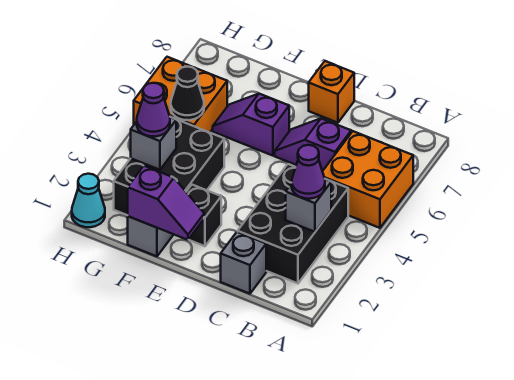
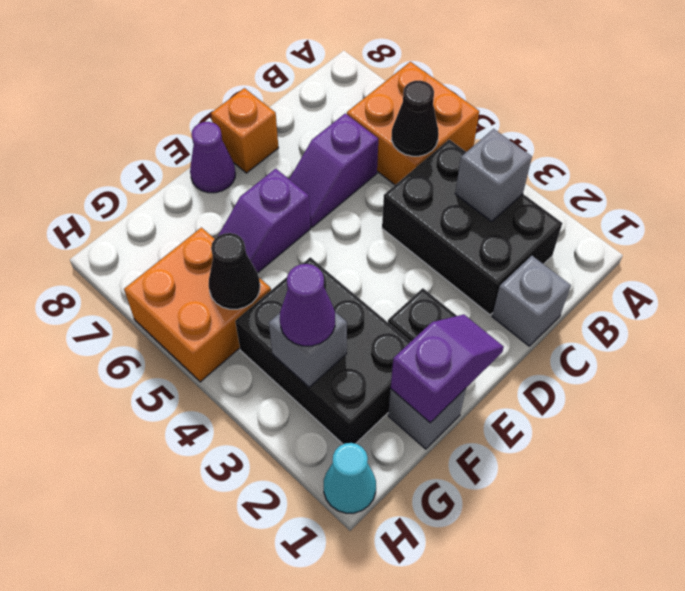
purple cone B3 level 3 -> purple cone E8 level 1
none -> black cone B5 level 2

